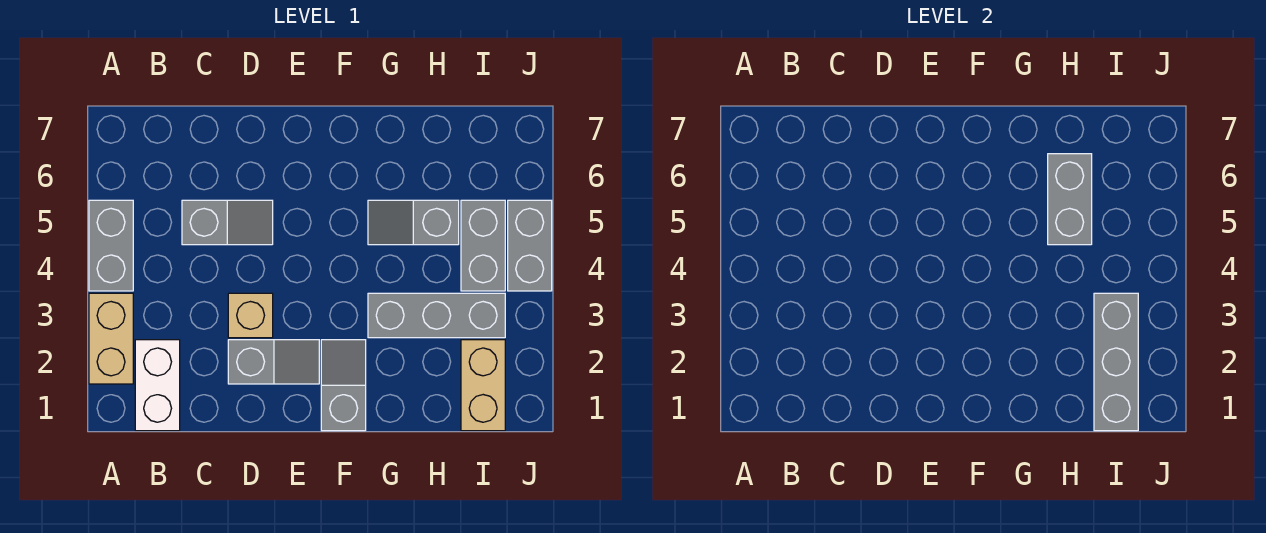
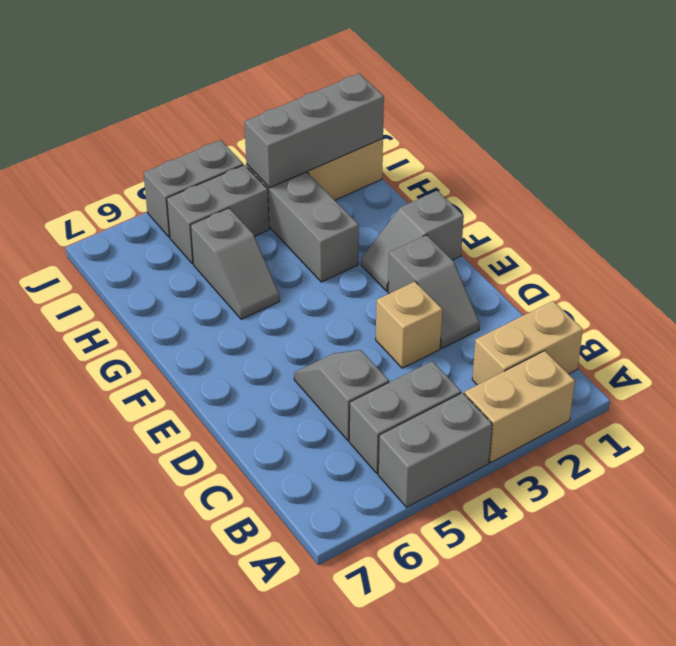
white brick B1:B2 level 1 -> tan brick B1:B2 level 1
grey slope D2:E2 level 1 top D -> grey slope D2:E2 level 1 top E
grey brick H5:H6 level 2 -> grey brick B4:B5 level 1

